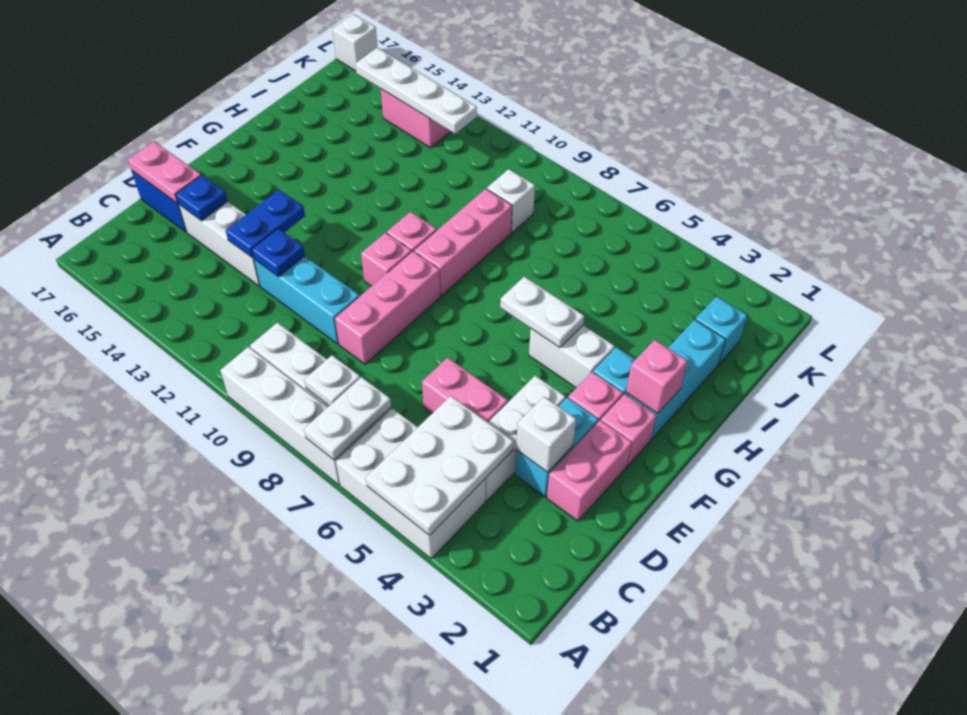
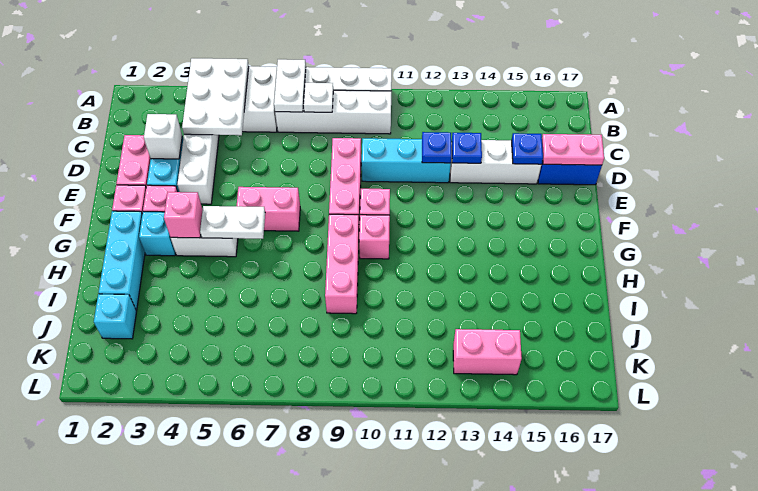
pink brick D5:D6 level 1 -> pink brick F6:F7 level 1
blue plate D13:E13 level 2 -> blue plate D13 level 2
pink brick G2 level 2 -> pink brick G4 level 2
white brick J9 level 1 -> none
white plate K12:K15 level 2 -> none
white brick L17 level 1 -> none

